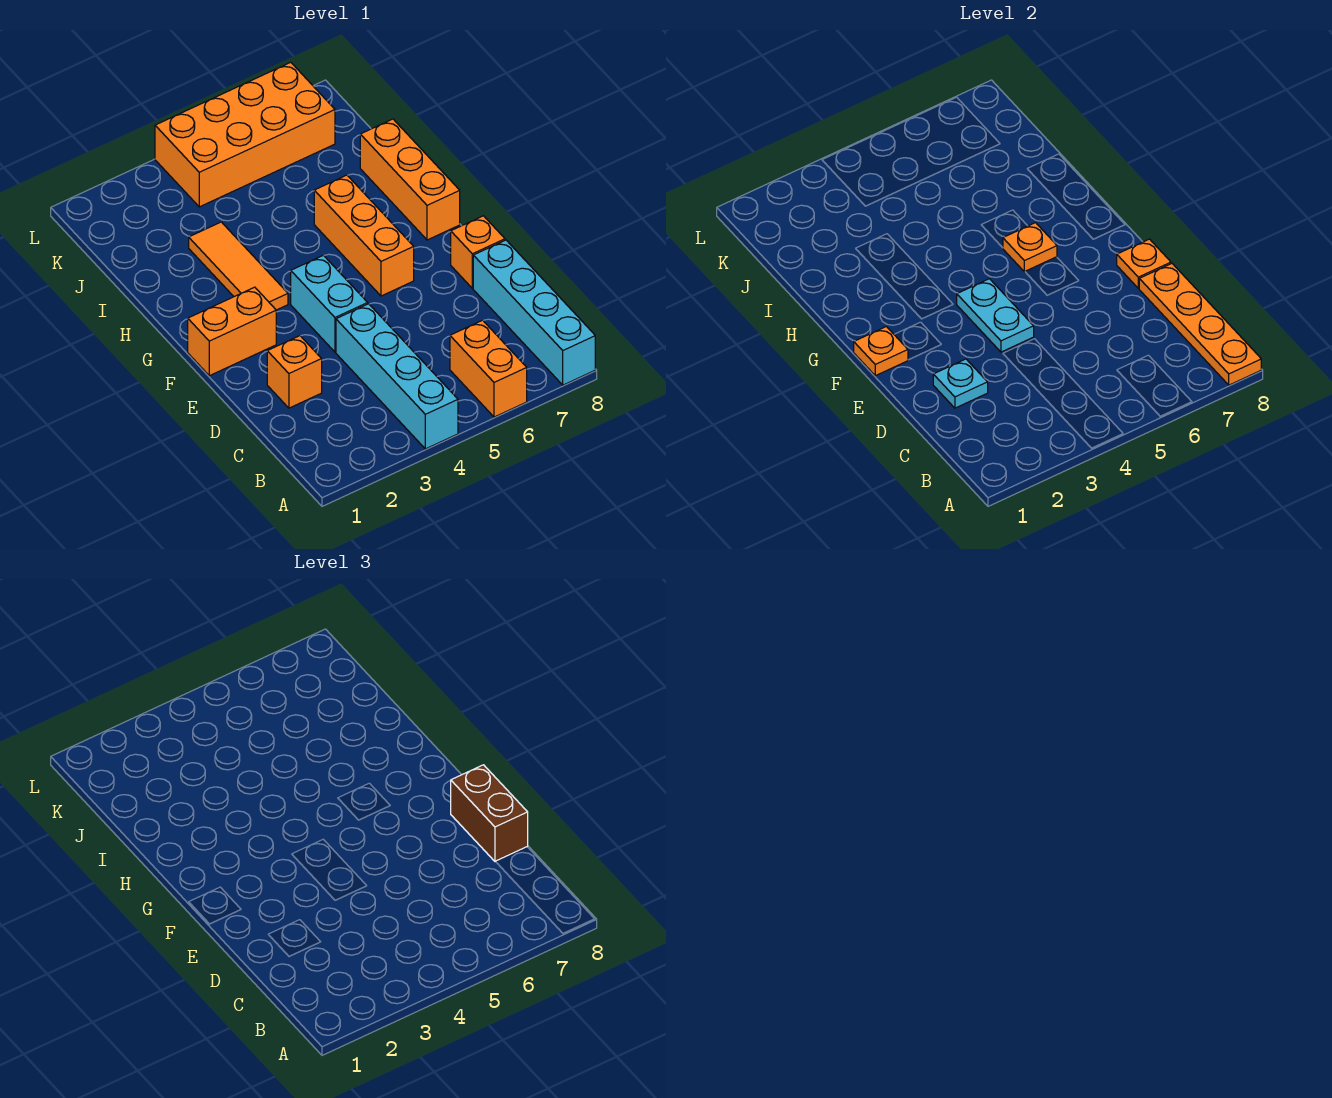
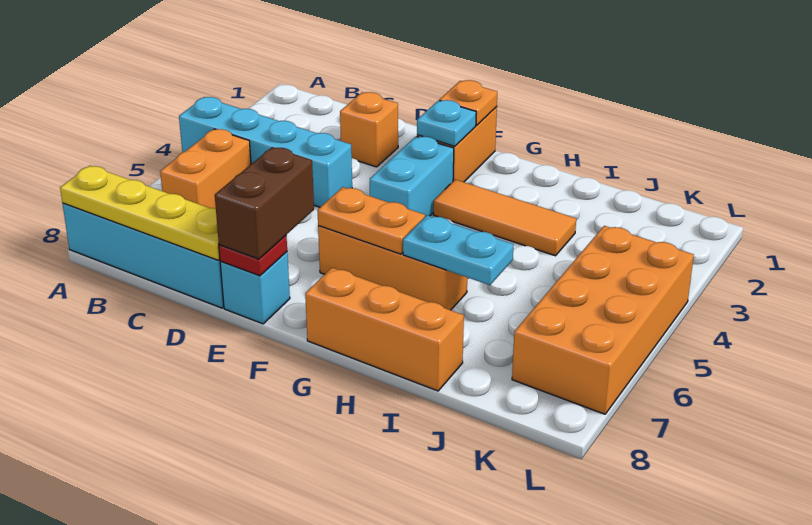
orange brick A6:B6 level 1 -> orange brick B5:B6 level 1
orange plate A8:D8 level 2 -> yellow plate A8:D8 level 2
cyan plate D2 level 2 -> cyan plate F2 level 2
brown brick D8:E8 level 3 -> brown brick E7:E8 level 3
cyan brick E4:F4 level 1 -> cyan brick F3:F4 level 1
cyan plate E4:F4 level 2 -> cyan plate H6:I6 level 2
orange brick E8 level 1 -> cyan brick E8 level 1
orange plate E8 level 2 -> red plate E8 level 2
orange plate G6 level 2 -> orange plate F6:G6 level 2

